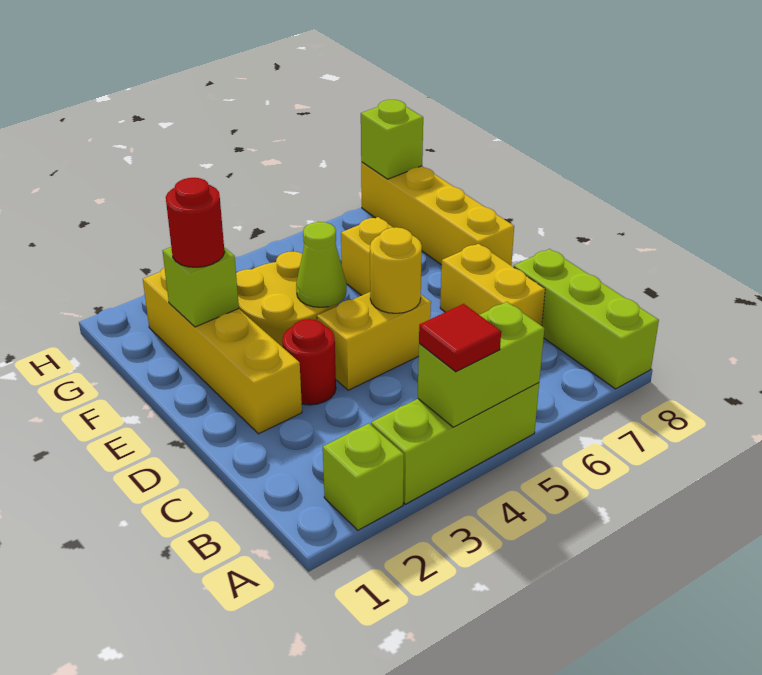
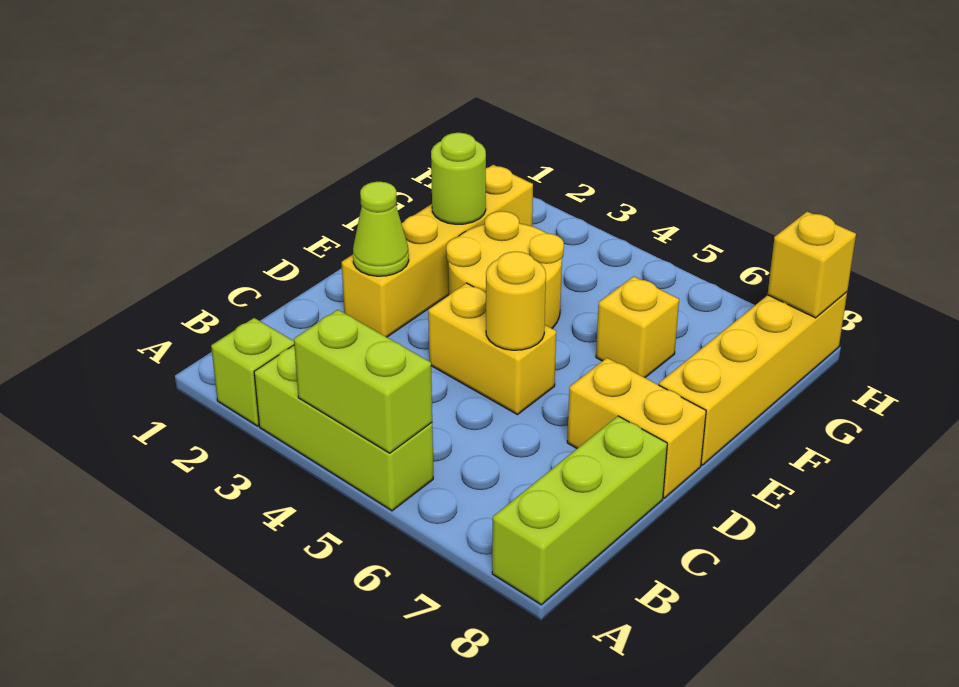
red tile A4 level 3 -> none
yellow brick C7:D7 level 1 -> yellow brick D7:D8 level 1
red round brick D3 level 1 -> none
lime cone E4 level 2 -> lime cone D2 level 2
lime brick F2 level 2 -> lime round brick F2 level 2
red round brick F2 level 3 -> none
lime brick H8 level 2 -> yellow brick H8 level 2

